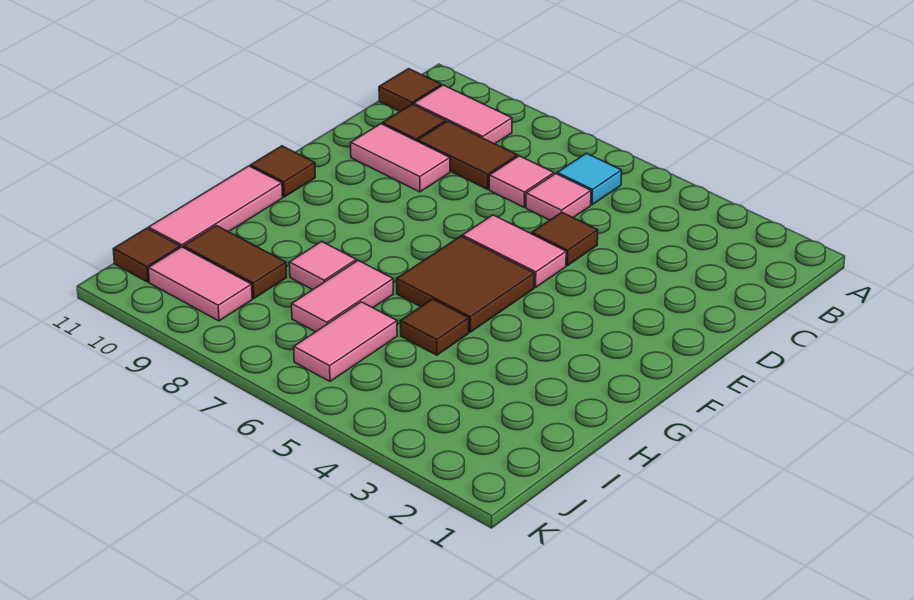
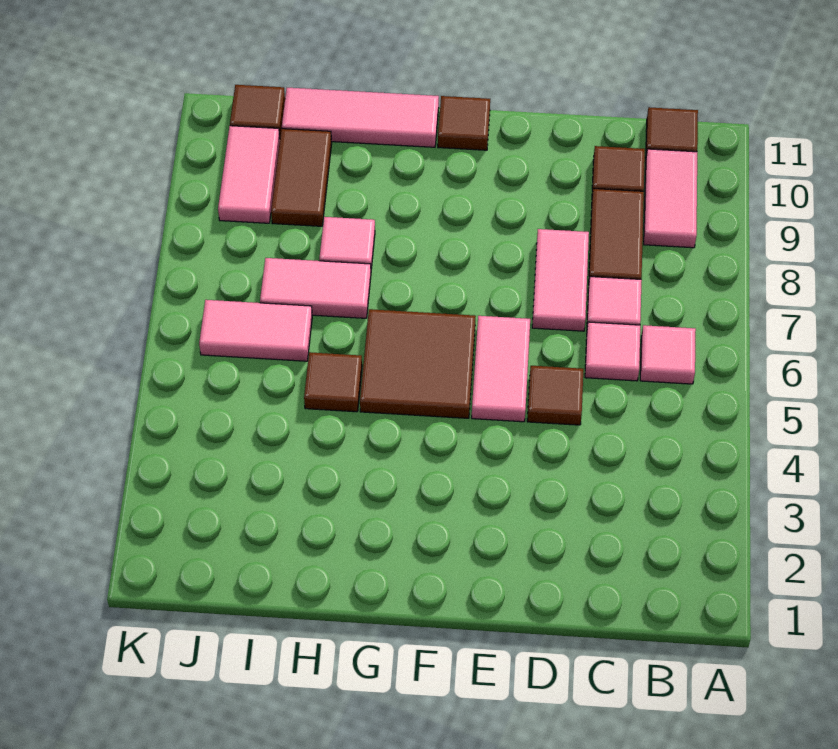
cyan tile B6 level 1 -> pink tile B6 level 1
pink tile D9:D10 level 1 -> pink tile D7:D8 level 1

